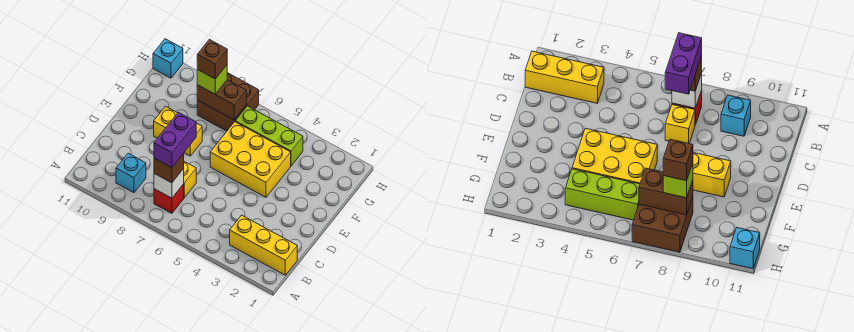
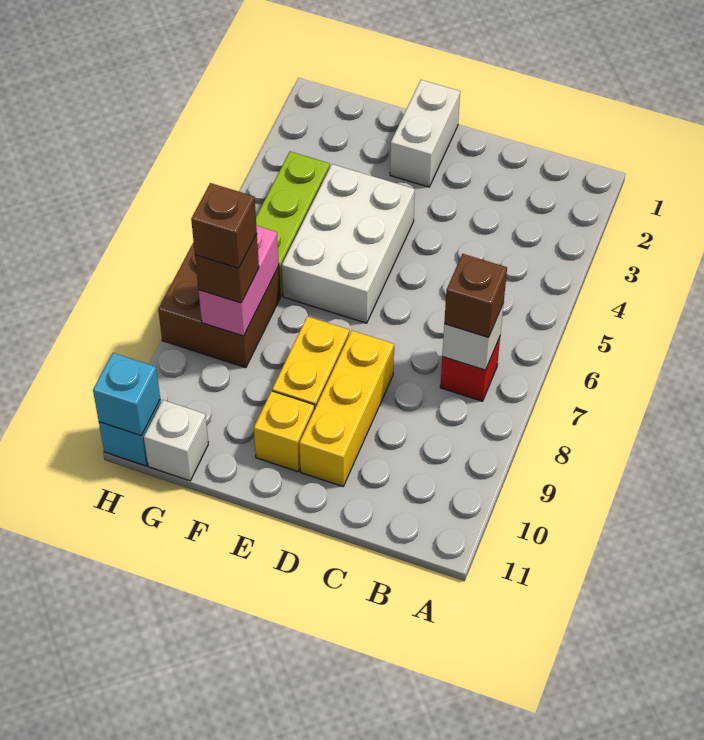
yellow brick B1:B3 level 1 -> yellow brick D8:D10 level 1
purple brick B7:C7 level 4 -> none
cyan brick B9 level 1 -> cyan brick H11 level 2
yellow brick C7 level 1 -> yellow brick E10 level 1
none -> white brick E1:E2 level 1
yellow brick E4:F6 level 1 -> white brick E4:F6 level 1
brown brick G7:G8 level 2 -> pink brick G7:G8 level 2
lime brick G8 level 3 -> brown brick G8 level 3
none -> white brick G11 level 1

